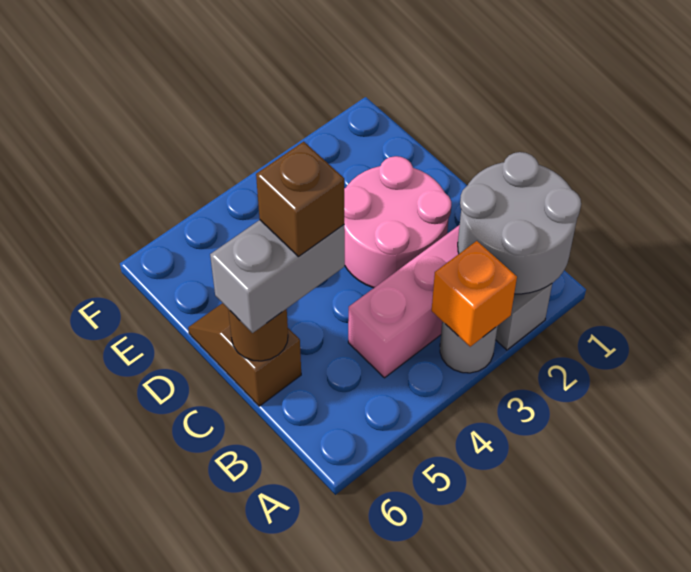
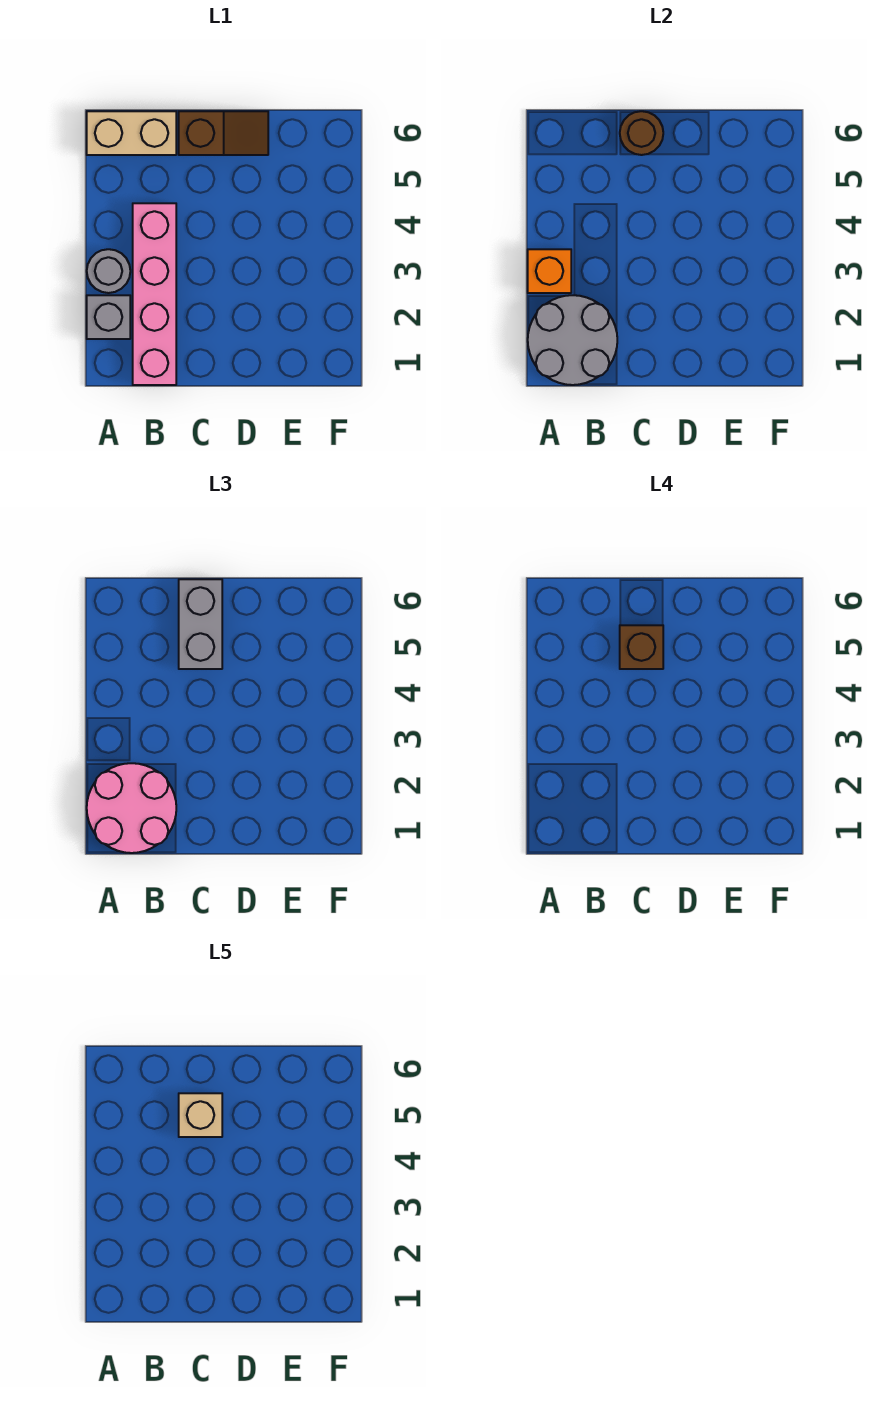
none -> tan brick A6:B6 level 1
pink round brick C2:D3 level 1 -> pink round brick A1:B2 level 3
none -> tan brick C5 level 5

